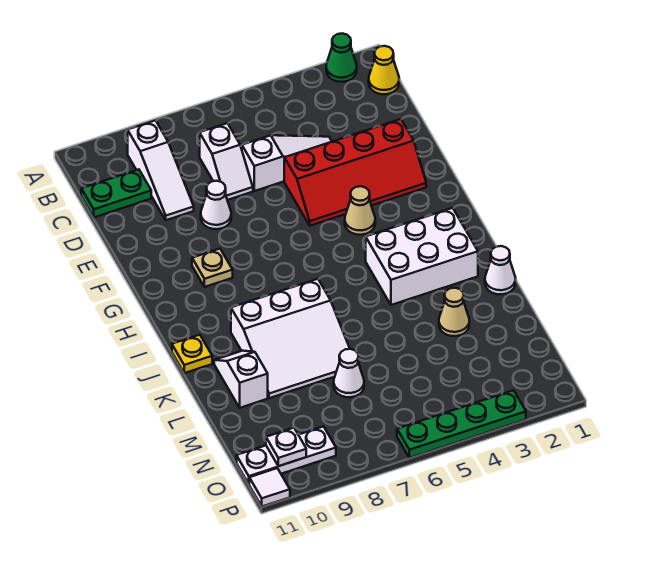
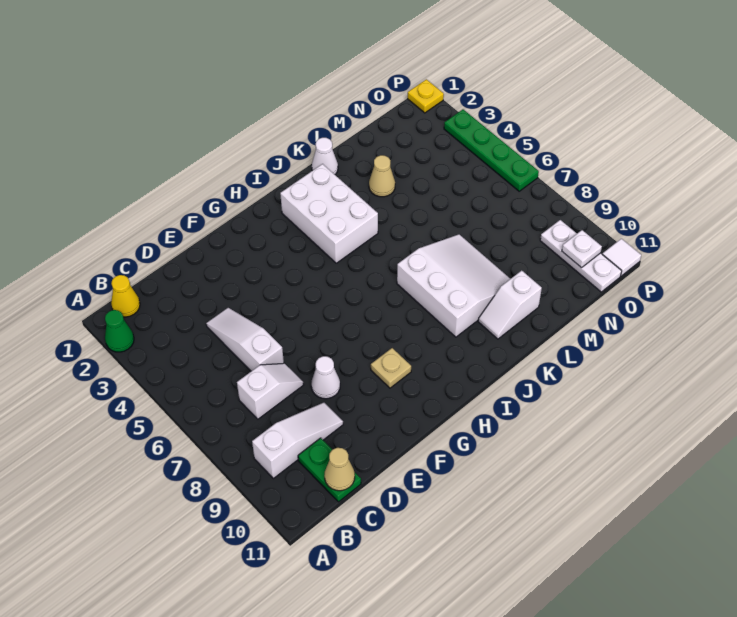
red slope E2:F5 level 1 top E -> none
tan cone G4 level 1 -> tan cone C11 level 2
yellow plate J11 level 1 -> yellow plate P1 level 1
white cone M7 level 1 -> none

